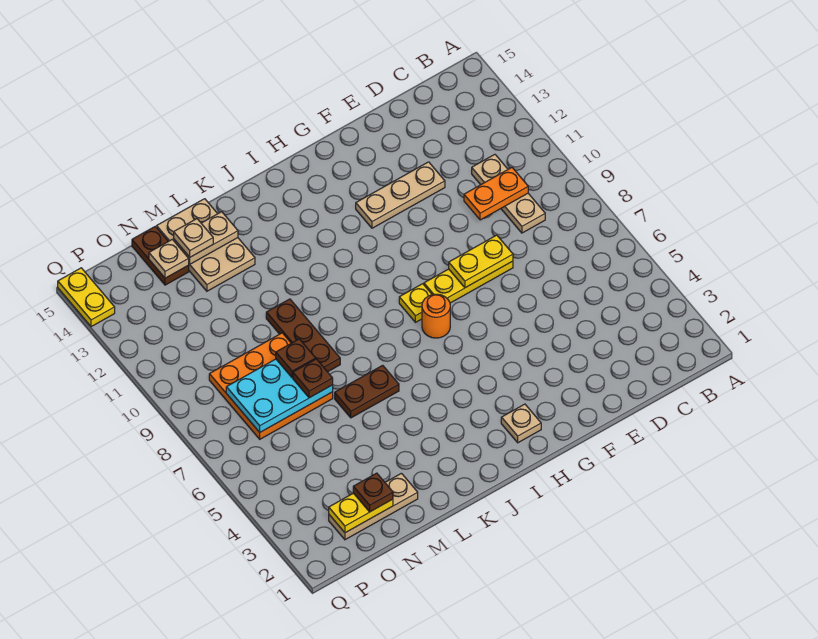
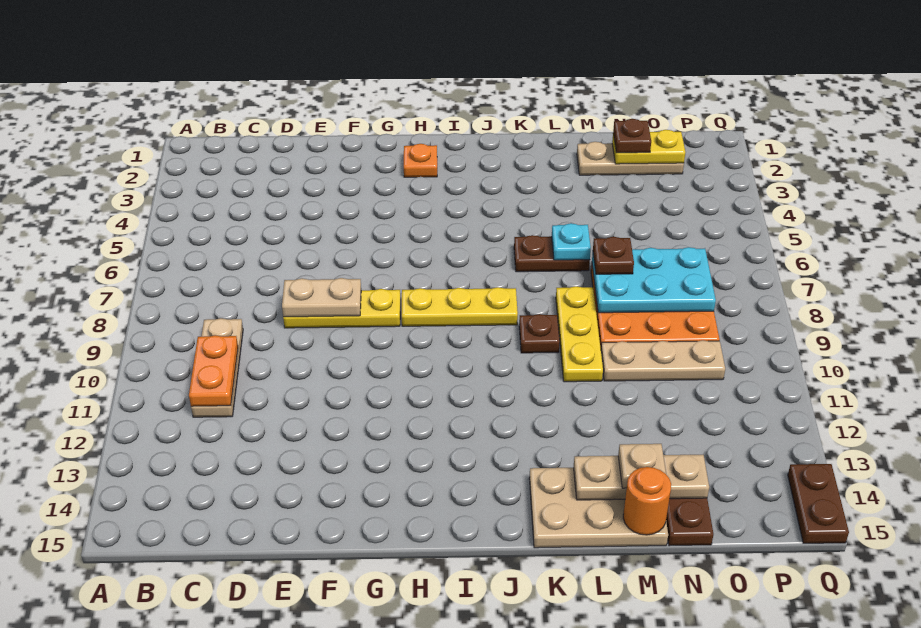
orange plate C10:D10 level 2 -> orange plate C10:C11 level 2
yellow plate E8:F8 level 2 -> tan plate E8:F8 level 2
tan plate E12:G12 level 1 -> tan plate M10:O10 level 1
tan plate H2 level 1 -> orange plate H2 level 1
orange round brick H7 level 1 -> orange round brick M15 level 2
yellow plate H8 level 1 -> yellow plate H8:J8 level 1
none -> cyan plate L6 level 2
brown plate L8:L10 level 1 -> yellow plate L8:L10 level 1
tan plate L13:M15 level 1 -> tan plate K14:M15 level 1
brown plate M8 level 3 -> brown plate K9 level 1
yellow plate Q14:Q15 level 1 -> brown plate Q14:Q15 level 1

